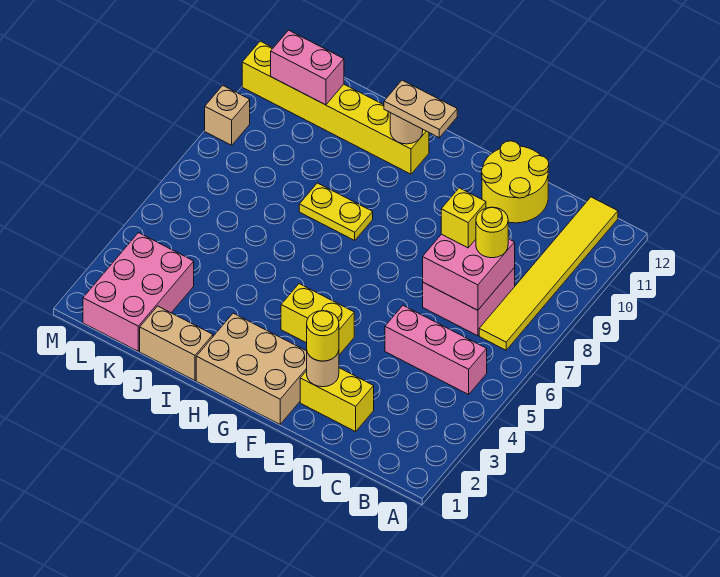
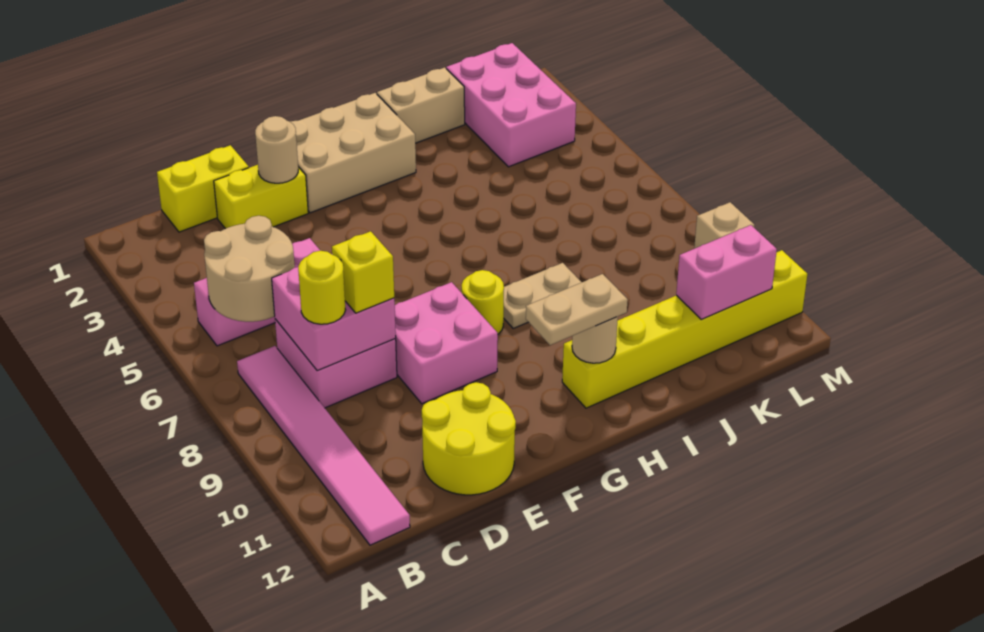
none -> tan round brick B5:C6 level 2
yellow tile B7:B12 level 1 -> pink tile B7:B12 level 1
yellow round brick E2 level 3 -> yellow round brick G8 level 1
none -> pink brick E8:F9 level 1
yellow brick F4:G4 level 1 -> yellow brick C1:D1 level 1
yellow plate H8:I8 level 1 -> tan plate H8:I8 level 1

